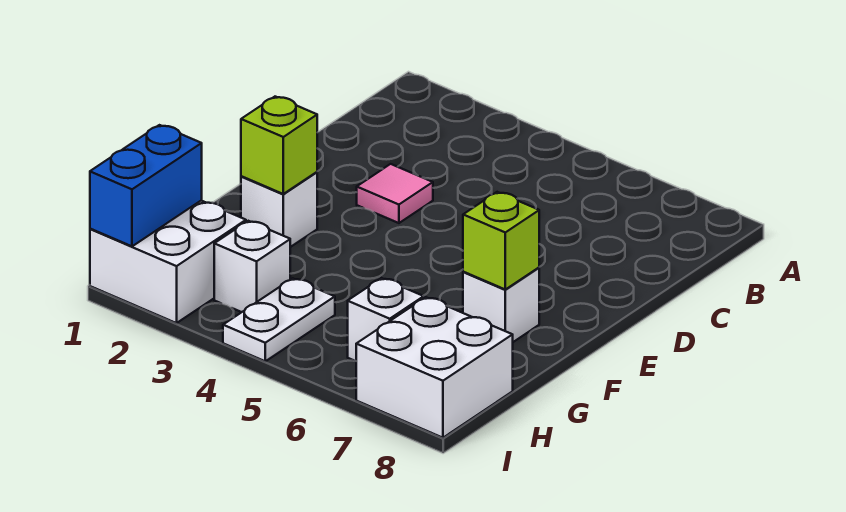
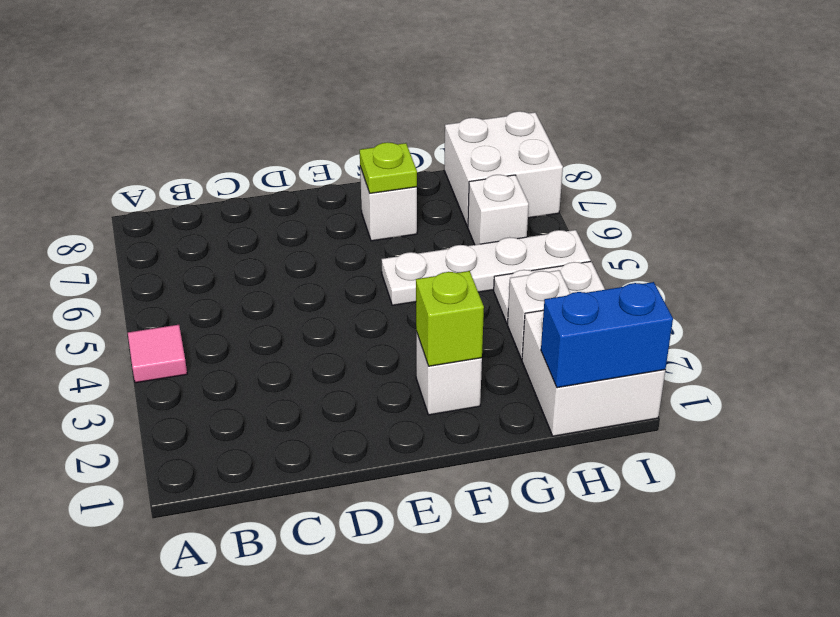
pink tile D3 level 1 -> pink tile A4 level 1
none -> white plate F5:I5 level 1
lime brick F7 level 2 -> lime plate F7 level 2

